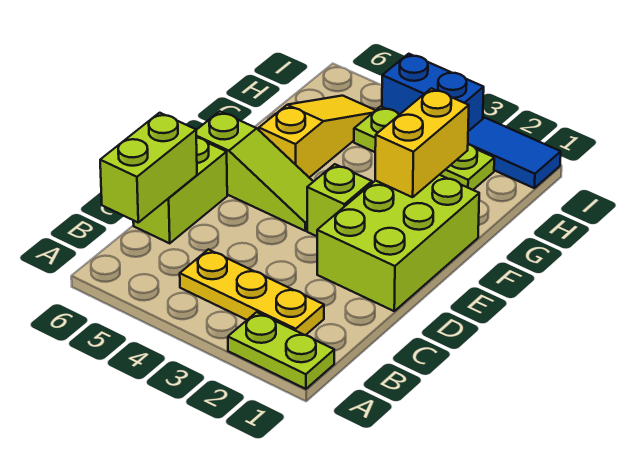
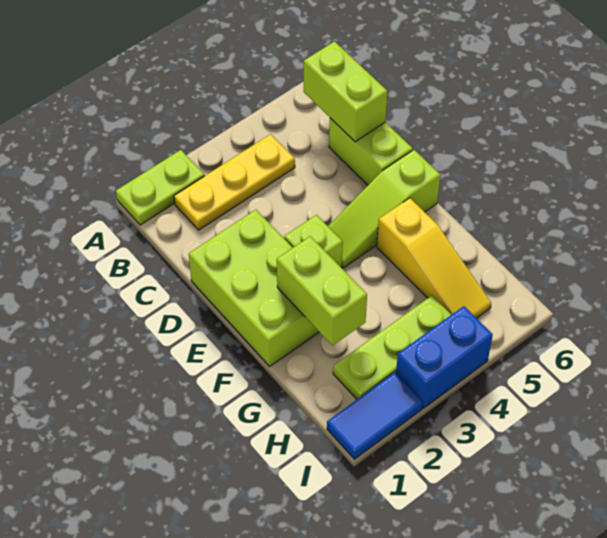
yellow brick F2:G2 level 2 -> lime brick F2:G2 level 2

